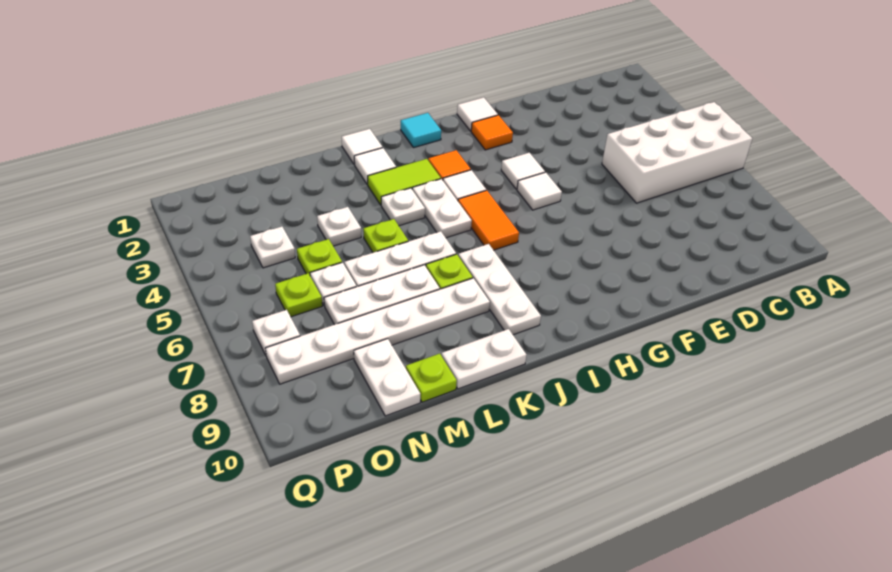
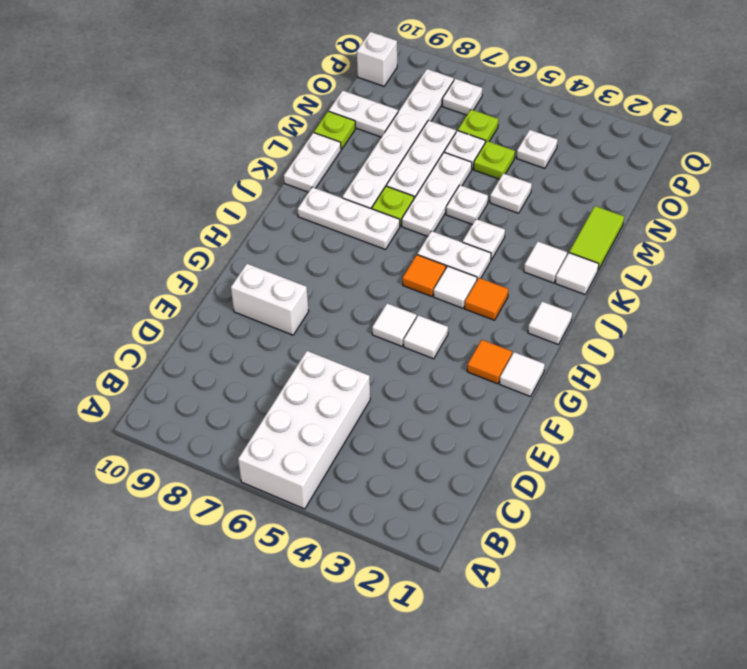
none -> white brick F8:F9 level 1
cyan tile I1 level 1 -> white tile I1 level 1
orange tile I5:I6 level 1 -> orange tile I5 level 1
lime tile J3:K3 level 1 -> lime tile L1:M1 level 1
lime plate L5 level 1 -> white plate L5 level 1
none -> white brick P10 level 1

